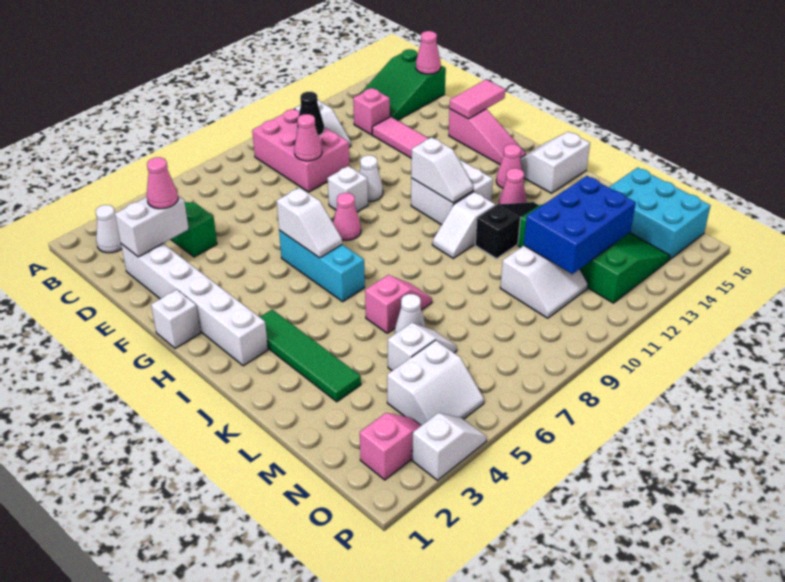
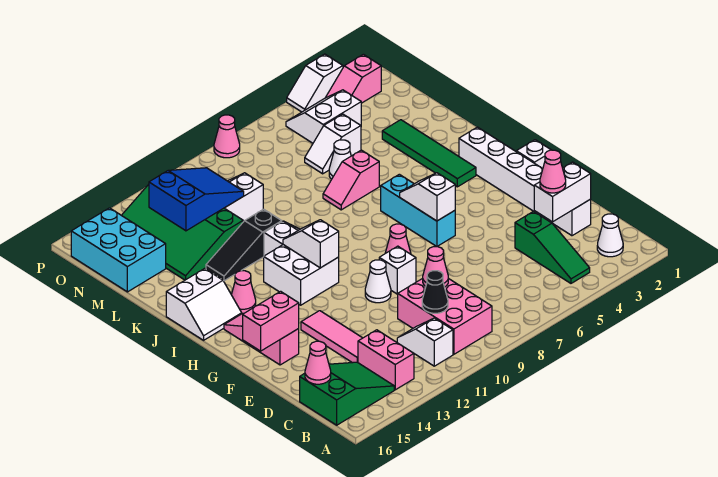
pink brick C13 level 1 -> pink brick B13:C13 level 1
pink tile F15:F16 level 2 -> pink brick F15:F16 level 2
pink cone J13 level 1 -> pink cone P8 level 1
blue brick M11:N13 level 2 -> blue slope M11:N13 level 2 top 13

